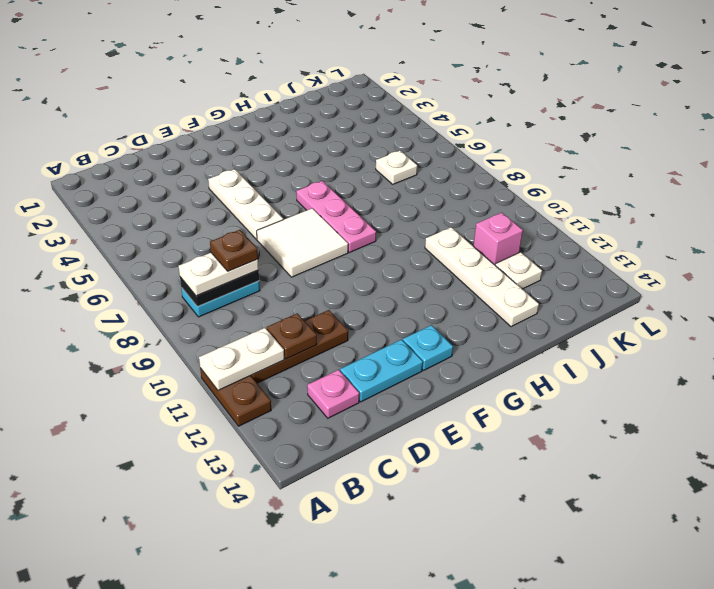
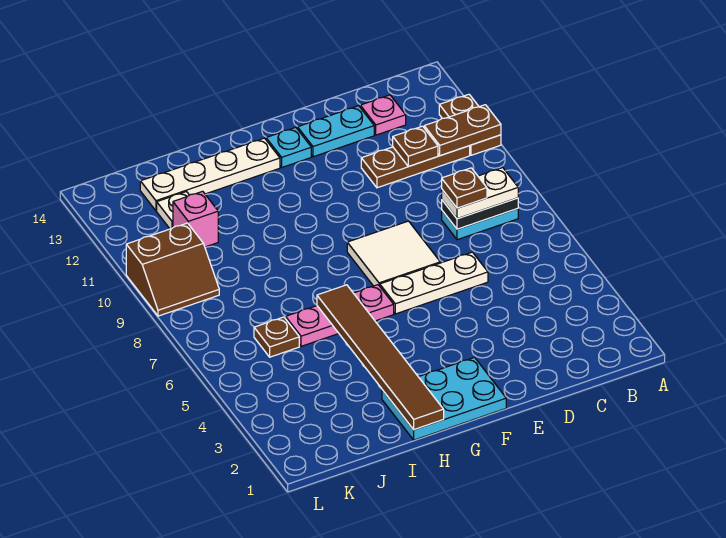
white plate A11:B11 level 2 -> brown plate A11:B11 level 2
white plate E4:E6 level 1 -> white plate D6:F6 level 1
none -> cyan plate F1:H2 level 1
pink plate G6:G8 level 1 -> pink plate G6:I6 level 1
none -> brown tile H1:H6 level 2
white plate I10:I13 level 1 -> white plate G13:J13 level 1
white plate J6 level 1 -> brown plate J6 level 1
none -> brown slope K9:L10 level 1 top 10

